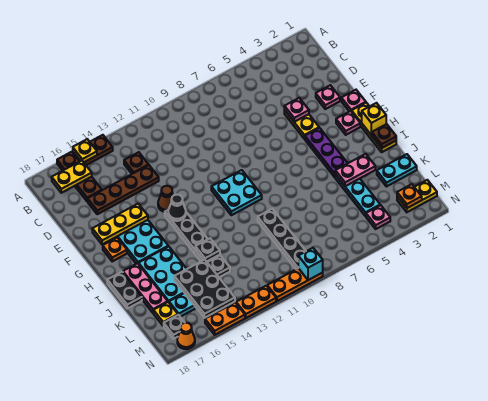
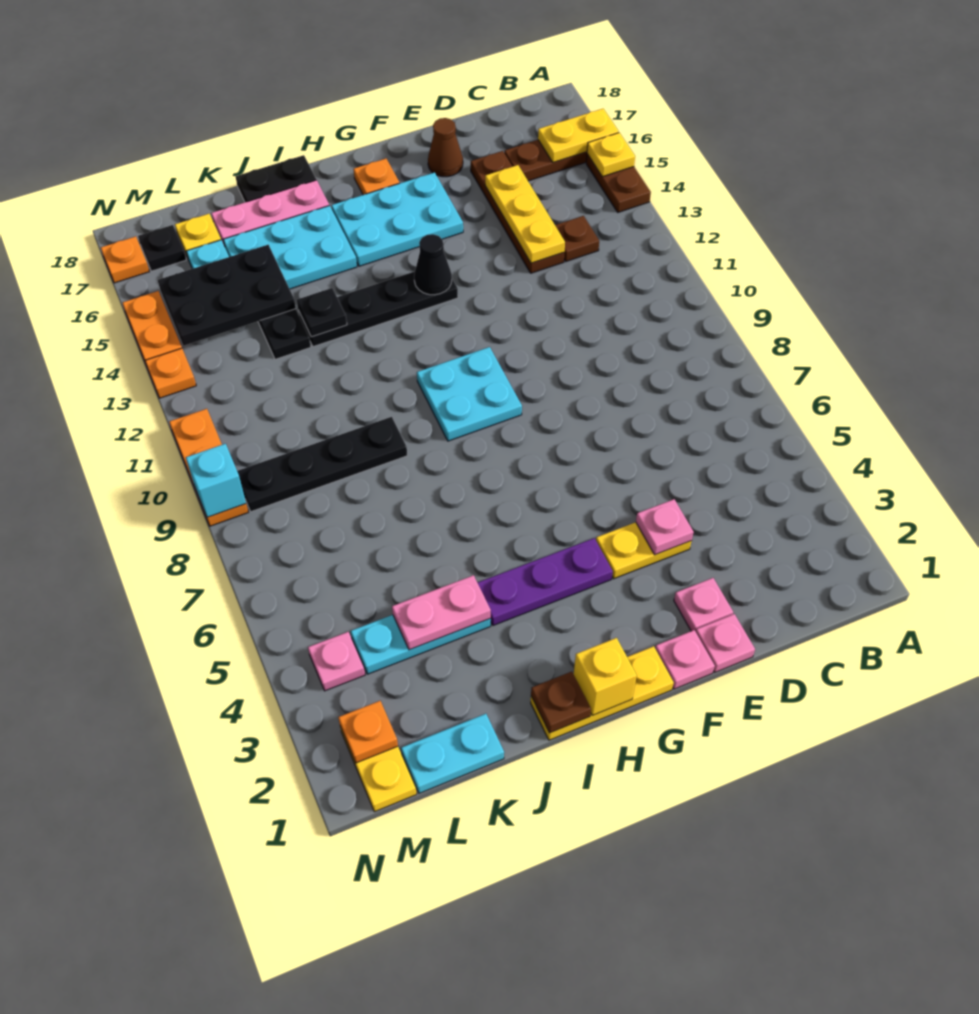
yellow plate B16:B17 level 2 -> yellow plate A16:B16 level 2
brown cone F13 level 1 -> brown cone E17 level 1
yellow plate F15:F17 level 2 -> yellow plate D13:D15 level 2
pink plate G2 level 1 -> pink plate E1 level 1
pink plate J3:J4 level 2 -> pink plate J4:K4 level 2
cyan plate K1:K2 level 1 -> cyan plate K1:L1 level 1
orange plate N12:N13 level 1 -> orange plate N13 level 1
orange cone N17 level 1 -> orange plate N17 level 1

